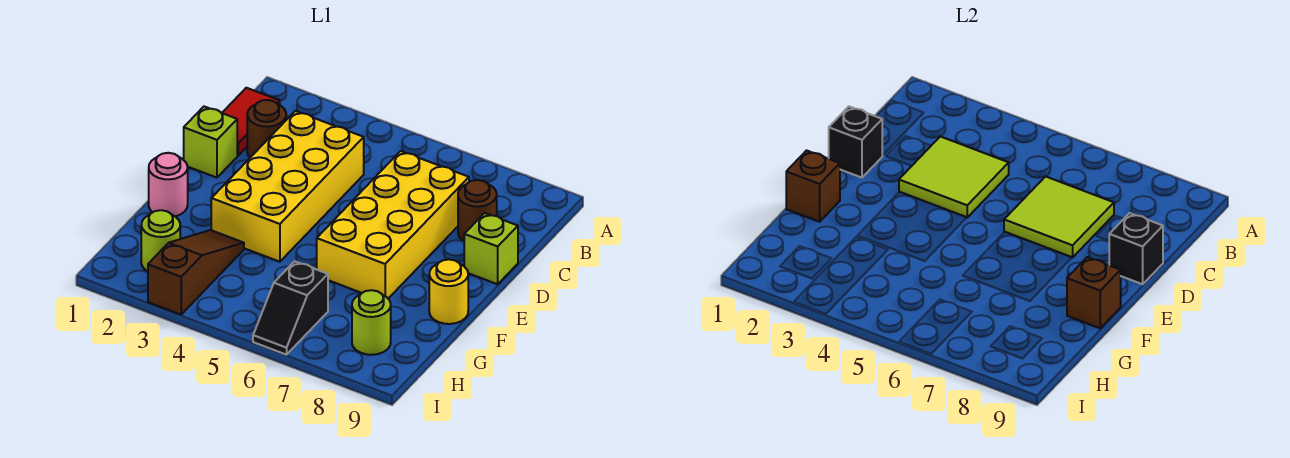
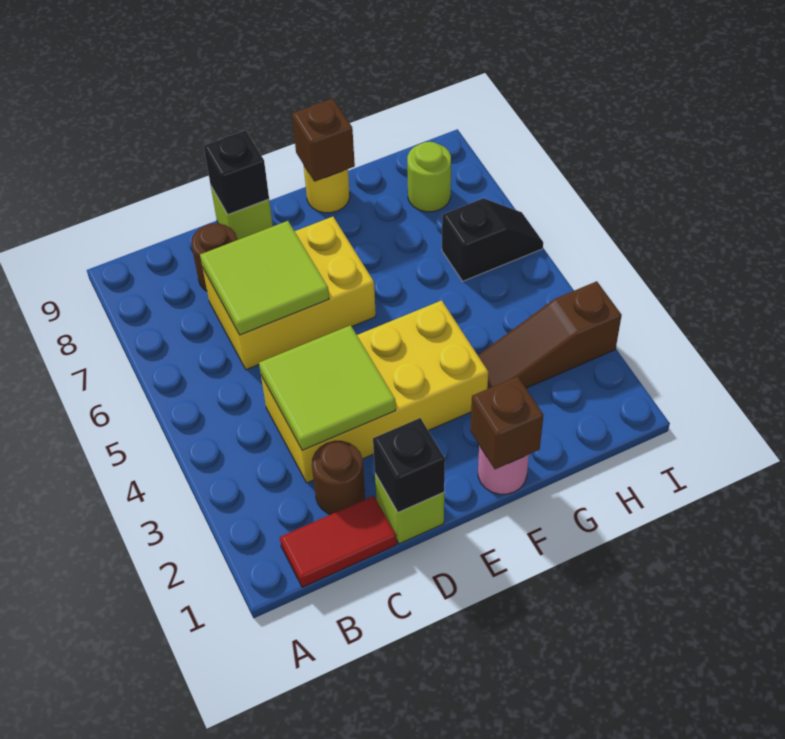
yellow brick C6:F7 level 1 -> yellow brick C6:E7 level 1
lime round brick H2 level 1 -> none

